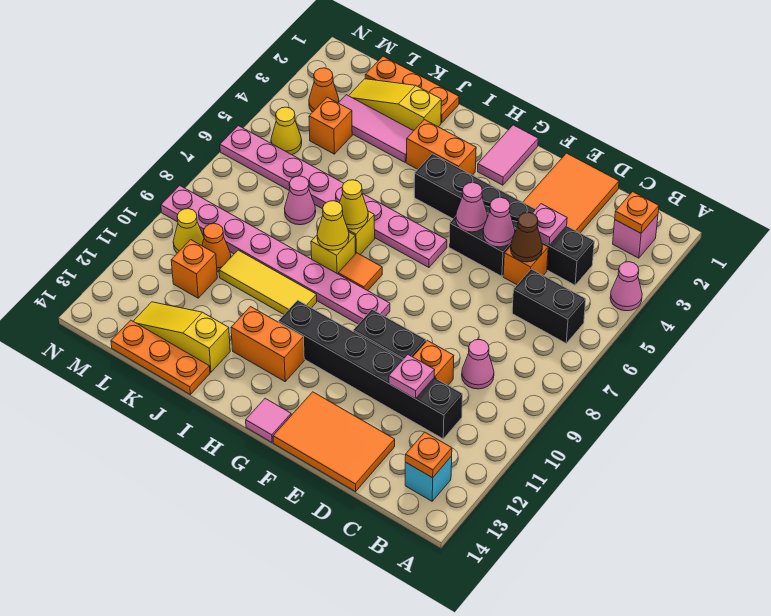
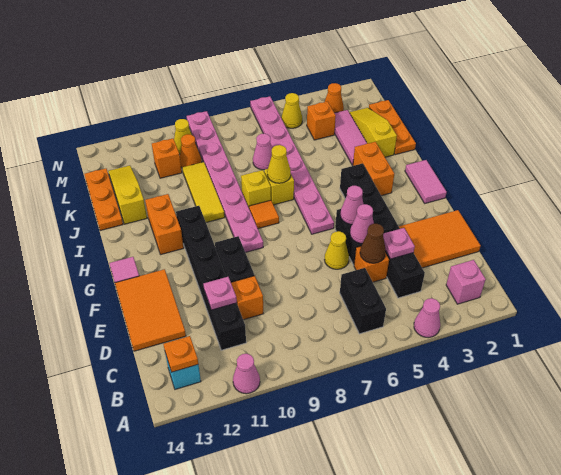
orange plate B2 level 2 -> none
pink cone C9 level 1 -> pink cone A11 level 1
pink tile G1:G2 level 1 -> pink tile G1:H1 level 1
yellow cone I8 level 2 -> yellow cone E6 level 1

